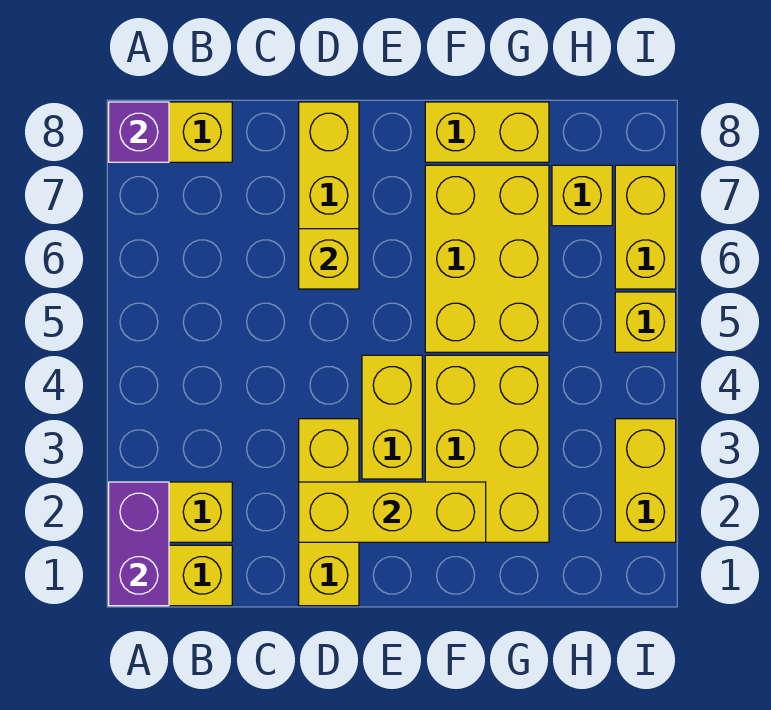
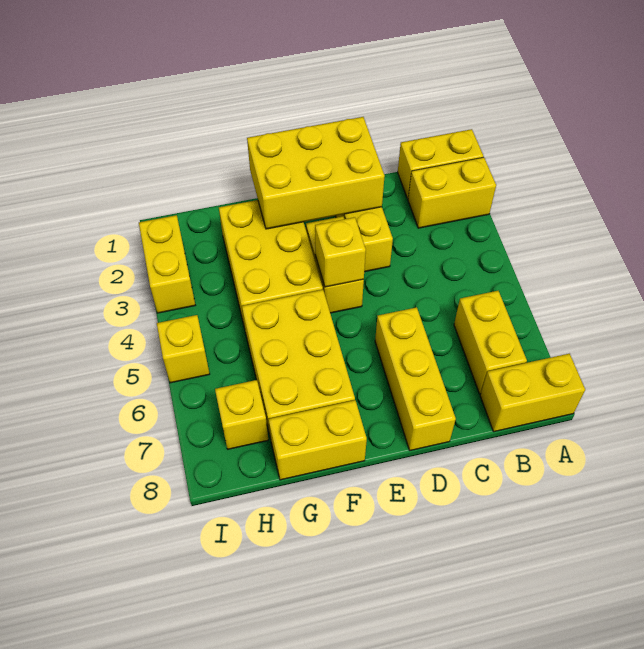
purple brick A1:A2 level 2 -> none
purple brick A8 level 2 -> none
yellow brick D2:F2 level 2 -> yellow brick D1:F2 level 2
yellow brick D6 level 2 -> yellow brick E4 level 2
yellow brick I6:I7 level 1 -> yellow brick B6:B7 level 1

